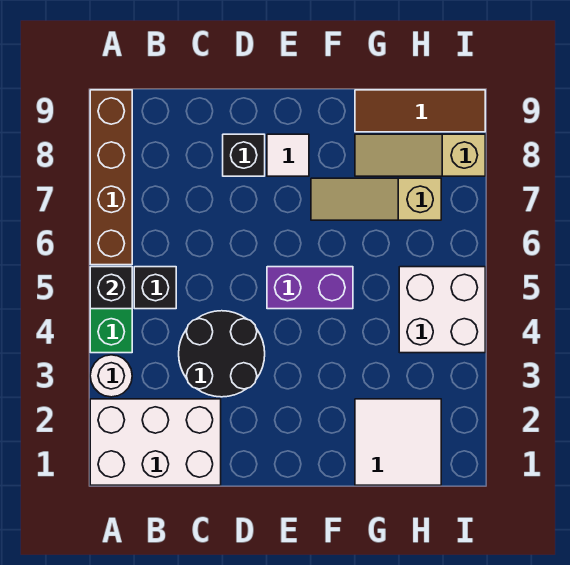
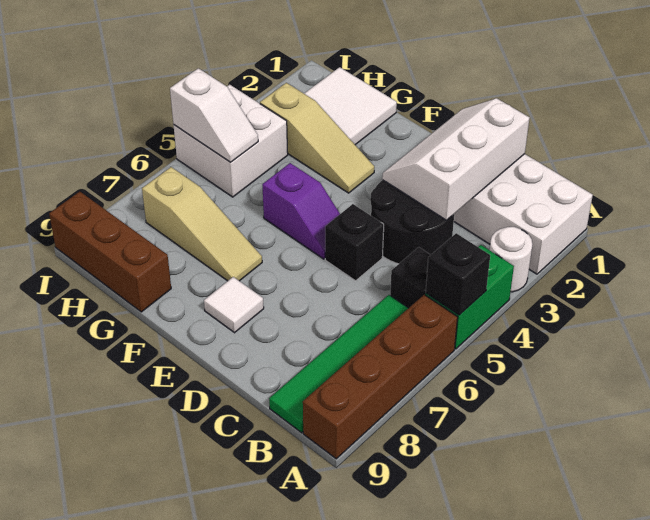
none -> green tile B6:B9 level 1
none -> white slope C1:D3 level 2 top C
black brick D8 level 1 -> black brick D5 level 1
purple brick E5:F5 level 1 -> purple slope E5:F5 level 1 top F
tan slope G8:I8 level 1 top I -> tan slope F3:H3 level 1 top H
brown tile G9:I9 level 1 -> brown brick G9:I9 level 1
none -> white slope H5:I5 level 2 top I

